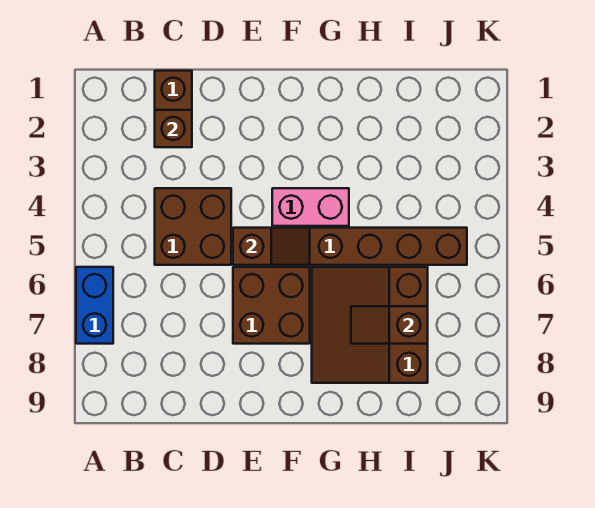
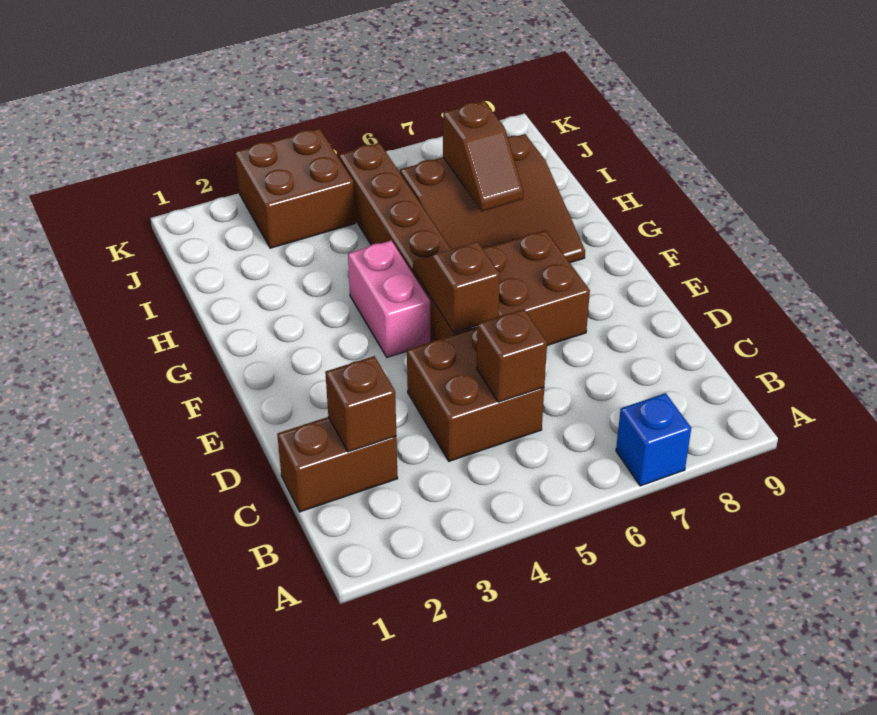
blue brick A6:A7 level 1 -> blue brick A7 level 1
none -> brown brick C5 level 2
none -> brown brick J3:K4 level 1

